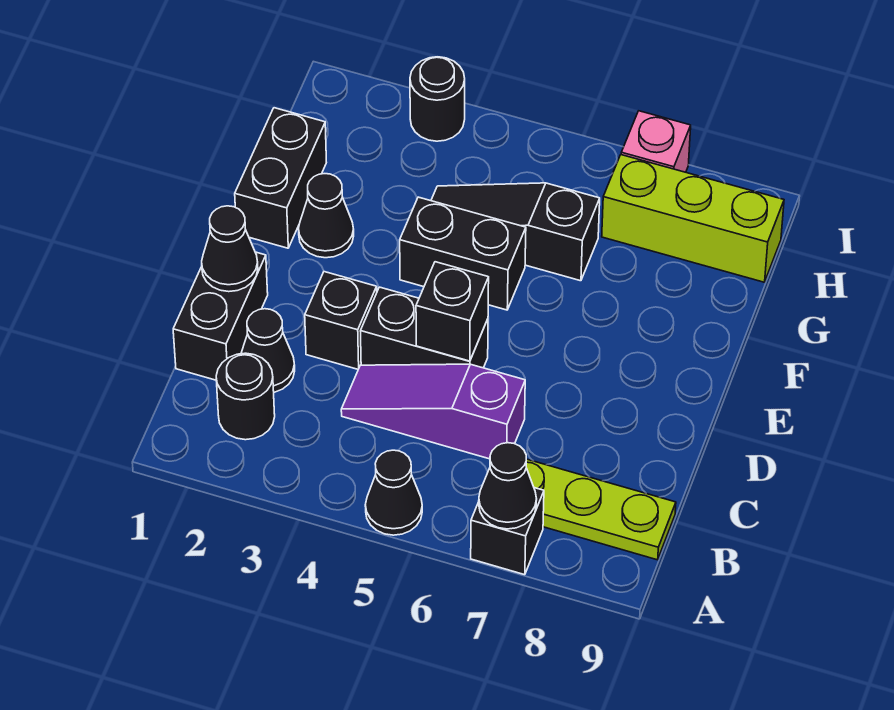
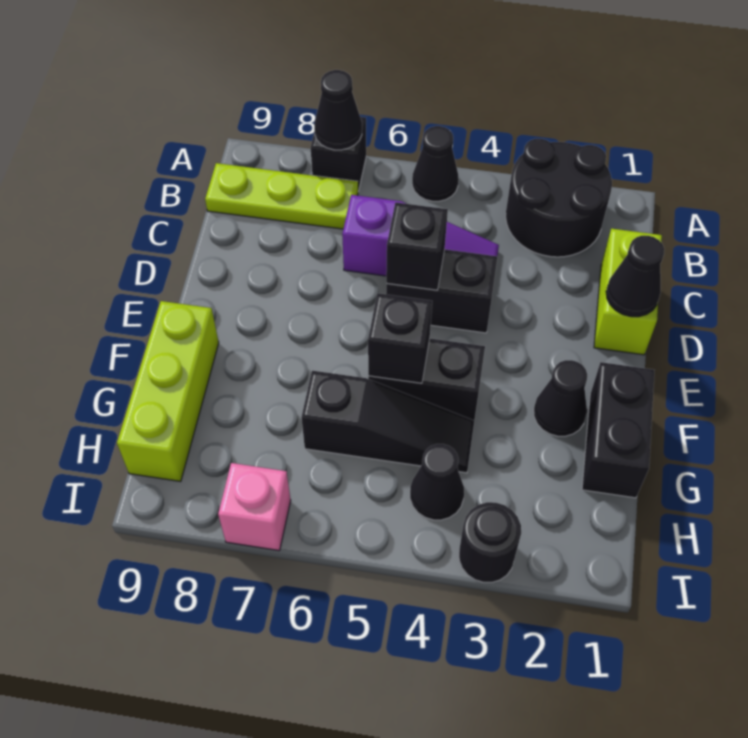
black round brick B2 level 1 -> black round brick A2:B3 level 1
black brick C1:D1 level 1 -> lime brick C1:D1 level 1
black cone C2 level 1 -> black cone H4 level 1
black brick D3 level 1 -> black brick F5 level 2
lime brick H7:H9 level 1 -> lime brick F9:H9 level 1

